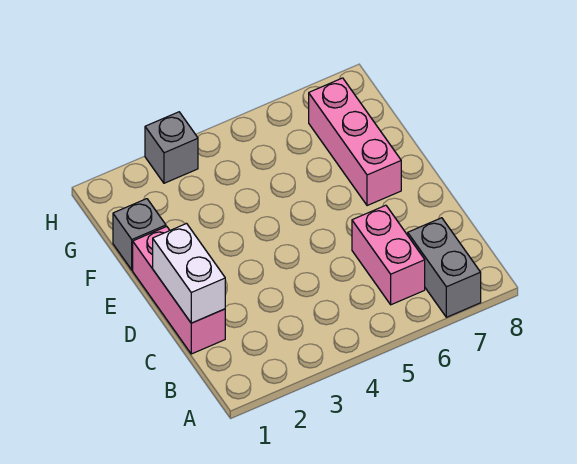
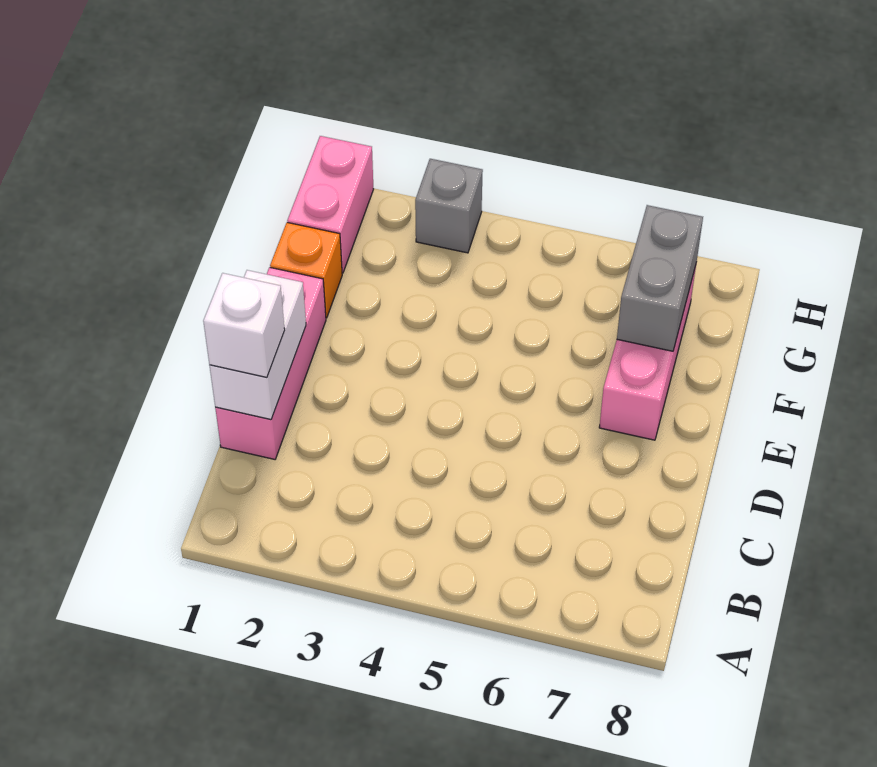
grey brick A7:B7 level 1 -> grey brick F7:G7 level 2
pink brick B6:C6 level 1 -> pink brick G1:H1 level 1
none -> white brick C1 level 3
grey brick F1 level 1 -> orange brick F1 level 1

